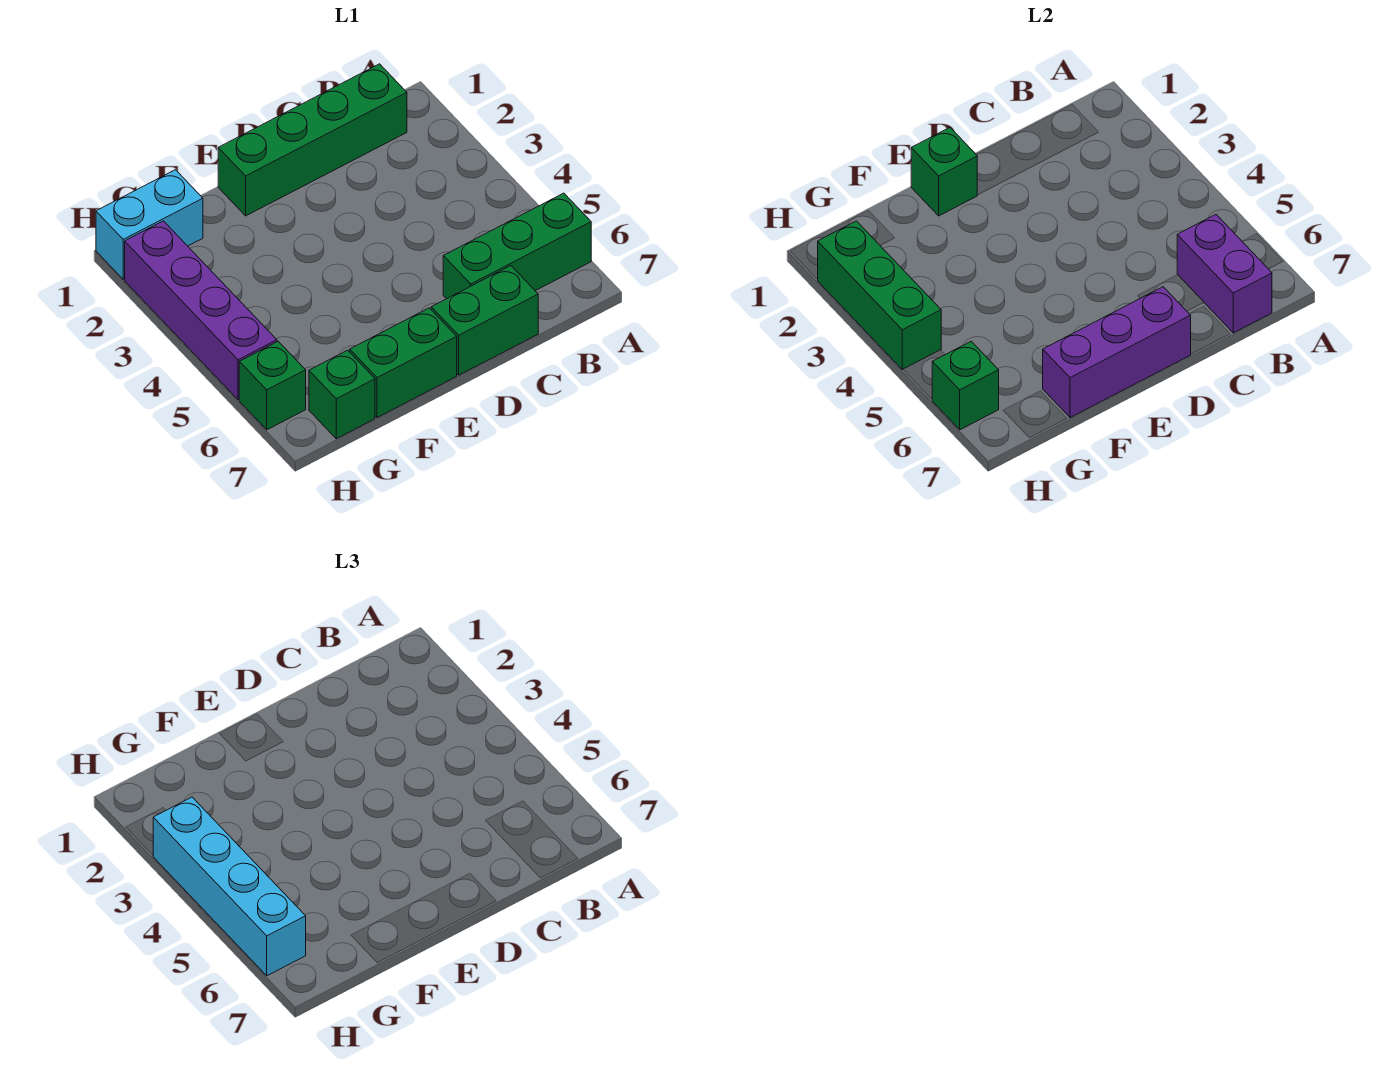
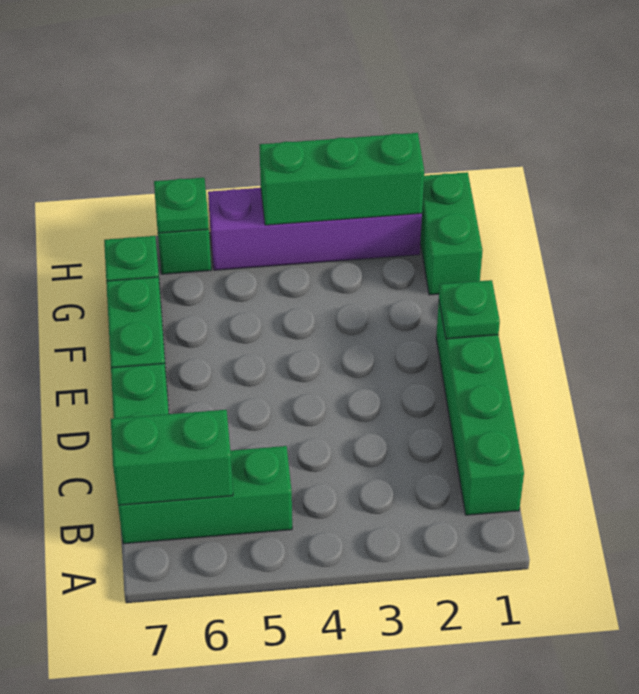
green brick A6:C6 level 1 -> green brick B5:B7 level 1
purple brick B6:B7 level 2 -> green brick B6:B7 level 2
purple brick D7:F7 level 2 -> none
green brick E1 level 2 -> green plate E1 level 2
cyan brick G1:H1 level 1 -> green brick G1:H1 level 1
cyan brick H3:H6 level 3 -> none
green brick H6 level 2 -> green plate H6 level 2

